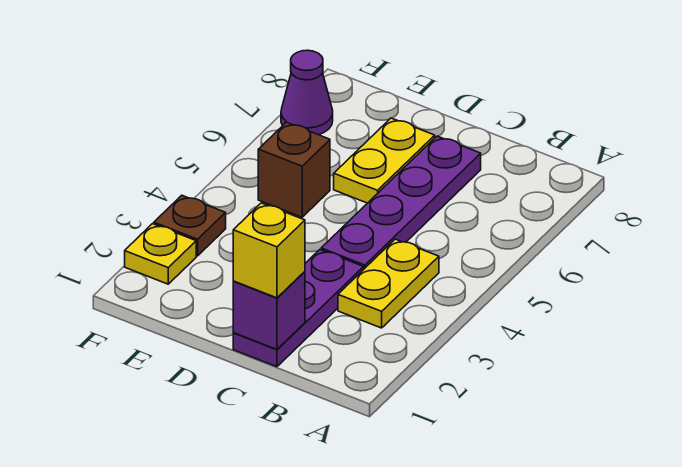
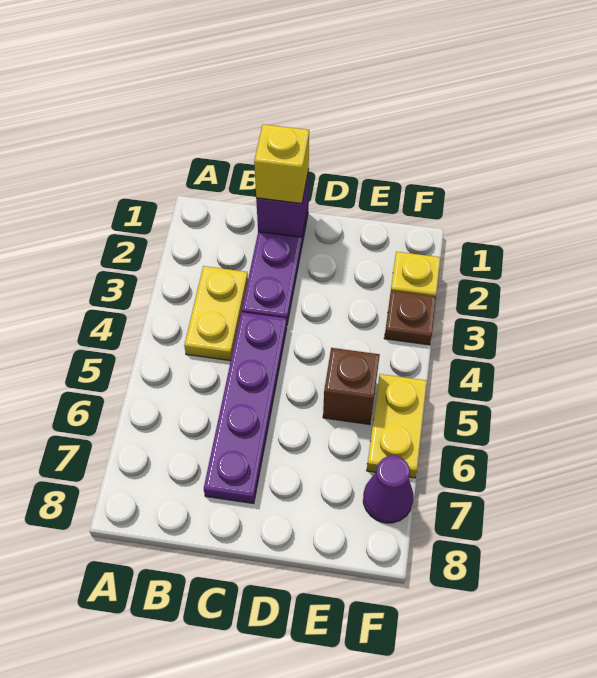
yellow plate D6:D7 level 1 -> yellow plate F5:F6 level 1

